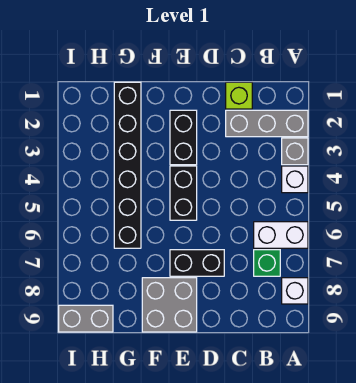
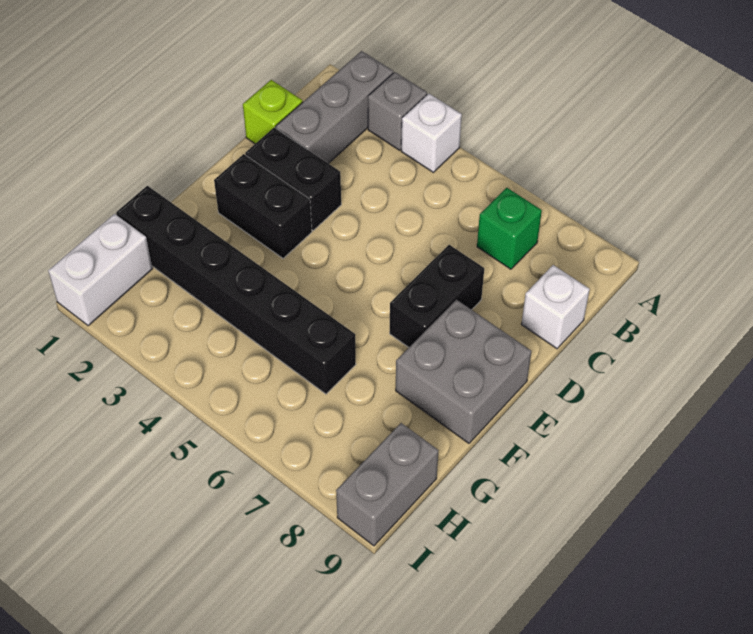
white brick A6:B6 level 1 -> white brick H1:I1 level 1
white brick A8 level 1 -> white brick C9 level 1
black brick E4:E5 level 1 -> black brick D2:D3 level 1

